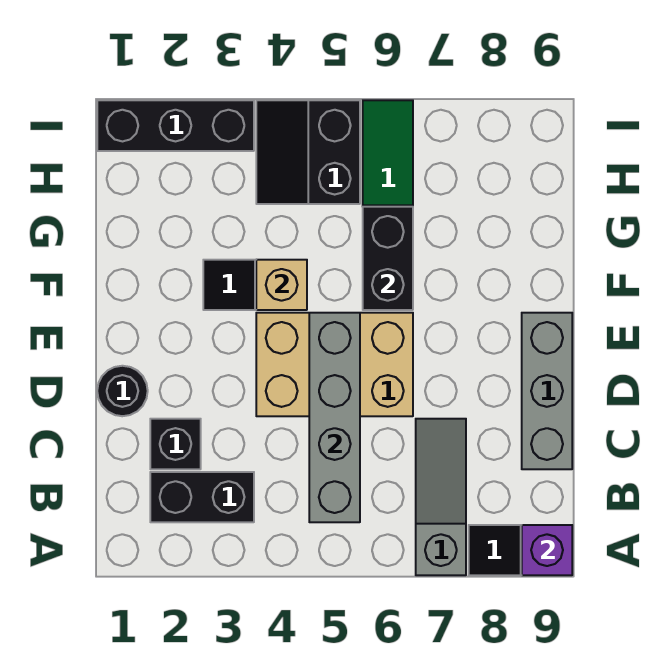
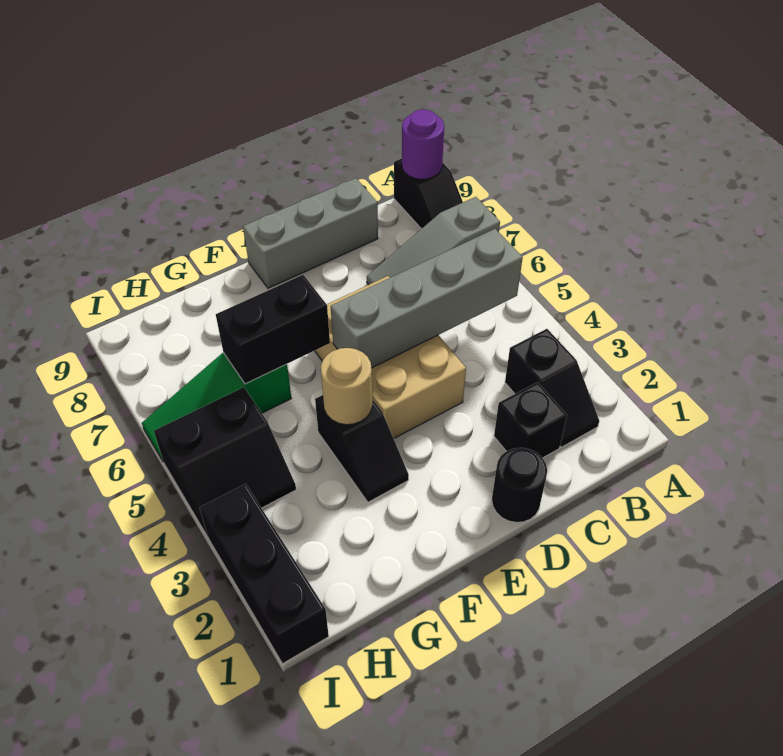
purple brick A9 level 2 -> purple round brick A9 level 2
black brick B2:B3 level 1 -> black slope B2:B3 level 1 top 3
tan brick F4 level 2 -> tan round brick F4 level 2

